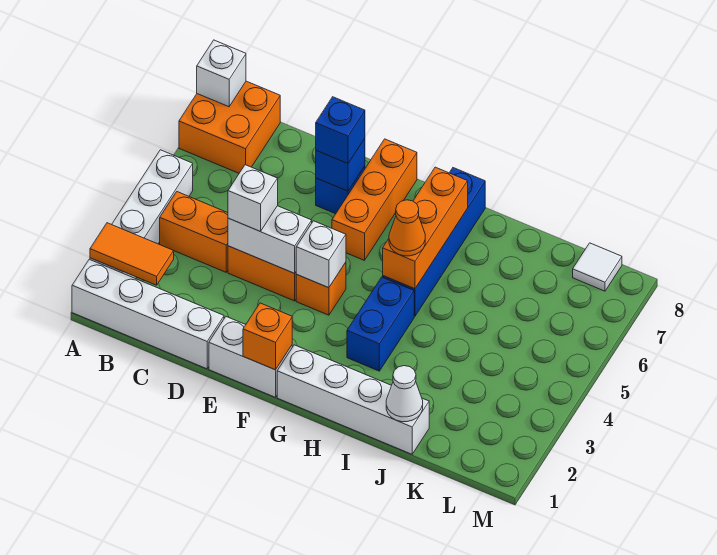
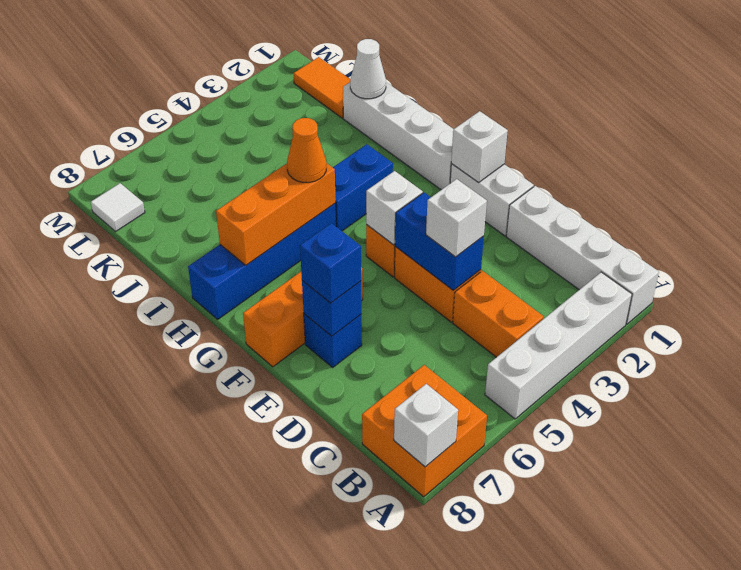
orange tile A2:B2 level 2 -> orange tile K1:L1 level 1
white brick D4:E4 level 2 -> blue brick D4:E4 level 2
orange brick F1 level 2 -> white brick F1 level 2

